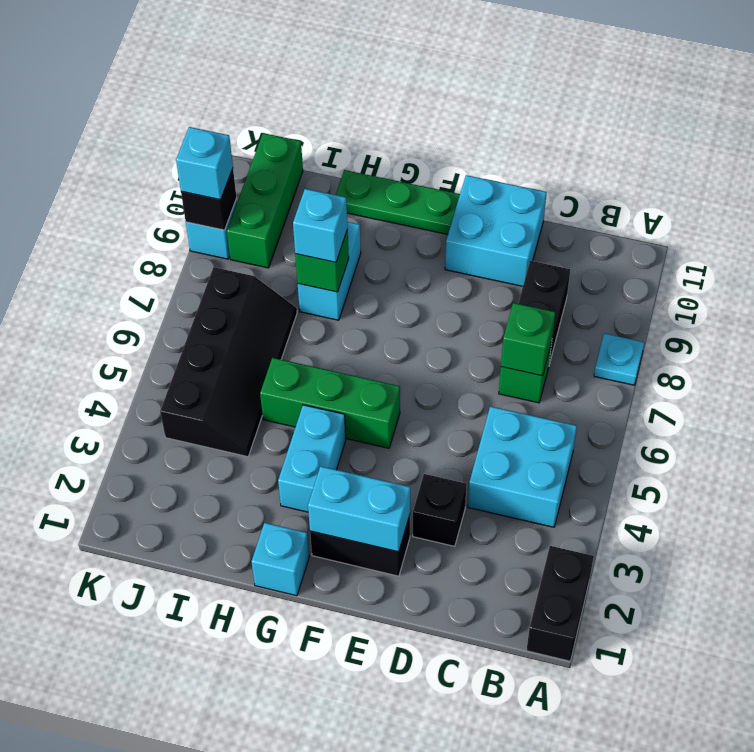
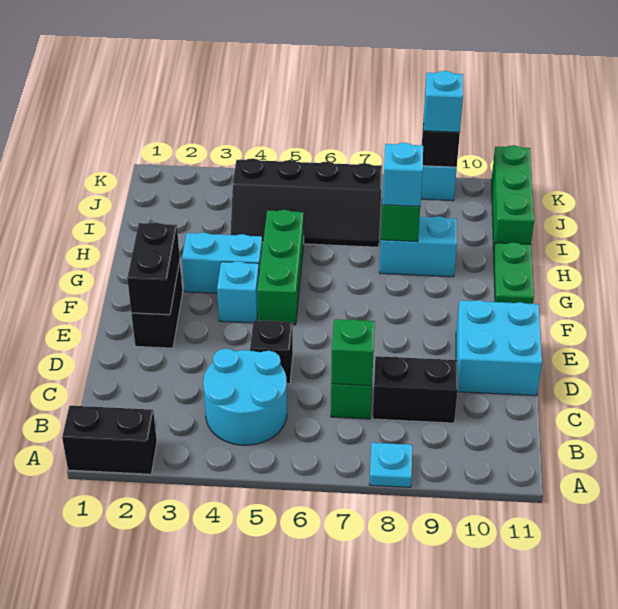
cyan brick B4:C5 level 1 -> cyan round brick B4:C5 level 1
black brick D3 level 1 -> black brick D5 level 1
cyan brick E2:F2 level 2 -> black brick E2:F2 level 2
green plate F11:H11 level 1 -> green plate G11:H11 level 1
cyan brick G1 level 1 -> cyan brick F4 level 1
green brick J9:J11 level 1 -> green brick I11:K11 level 1

